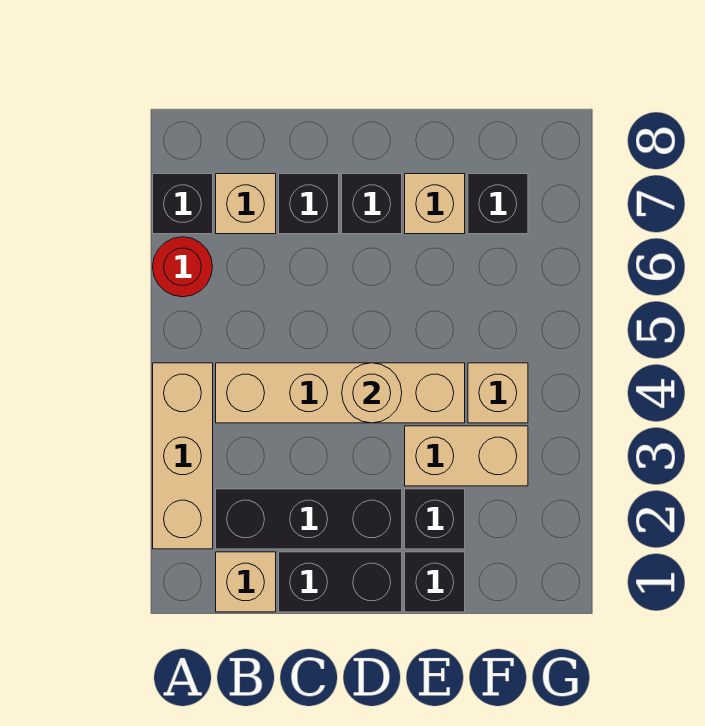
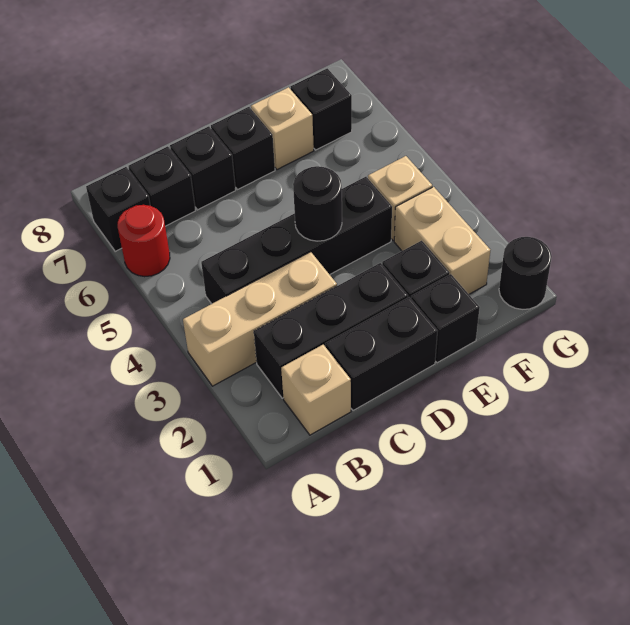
tan brick A2:A4 level 1 -> tan brick A3:C3 level 1
tan brick B4:E4 level 1 -> black brick B4:E4 level 1
tan brick B7 level 1 -> black brick B7 level 1
tan round brick D4 level 2 -> black round brick D4 level 2
tan brick E3:F3 level 1 -> tan brick F2:F3 level 1
none -> black round brick G1 level 1

